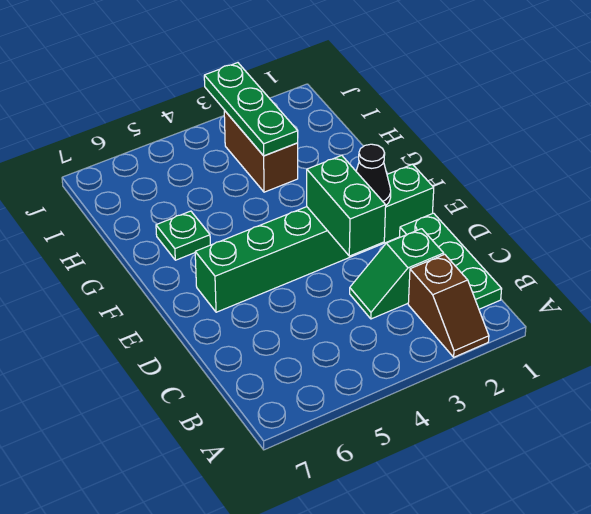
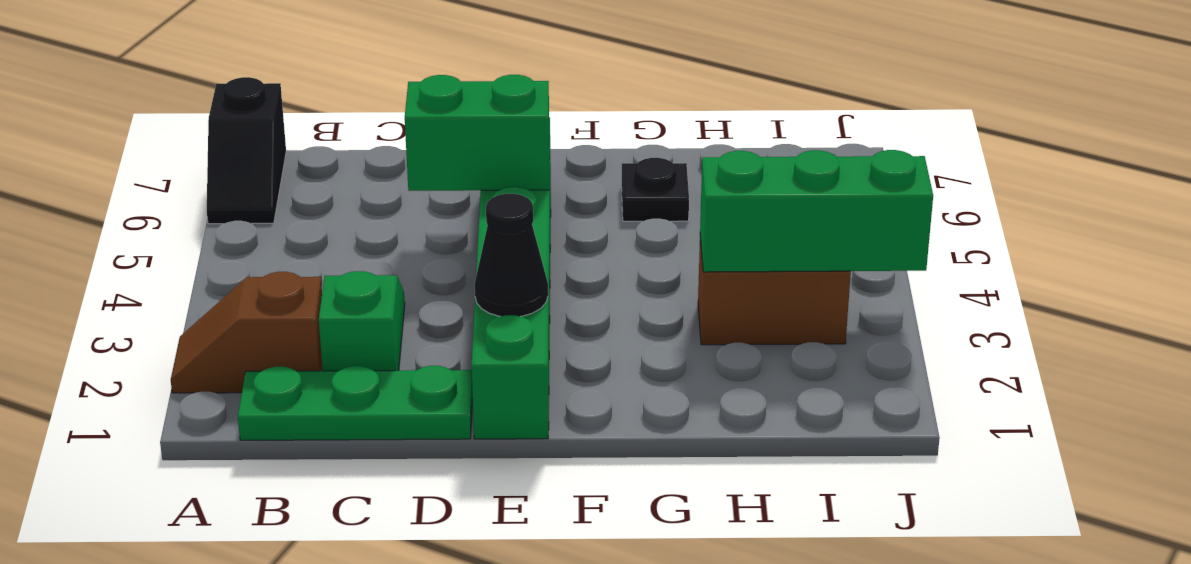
none -> black slope A6:A7 level 1 top 7
green brick D3:E3 level 2 -> green brick D5:E5 level 2
green plate G6 level 1 -> black plate G6 level 1
green plate H3:J3 level 2 -> green brick H3:J3 level 2

